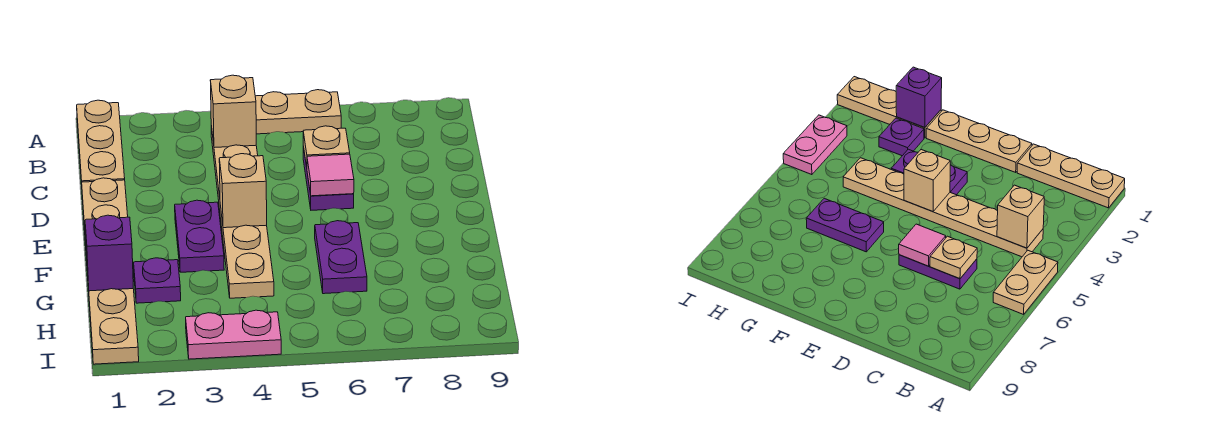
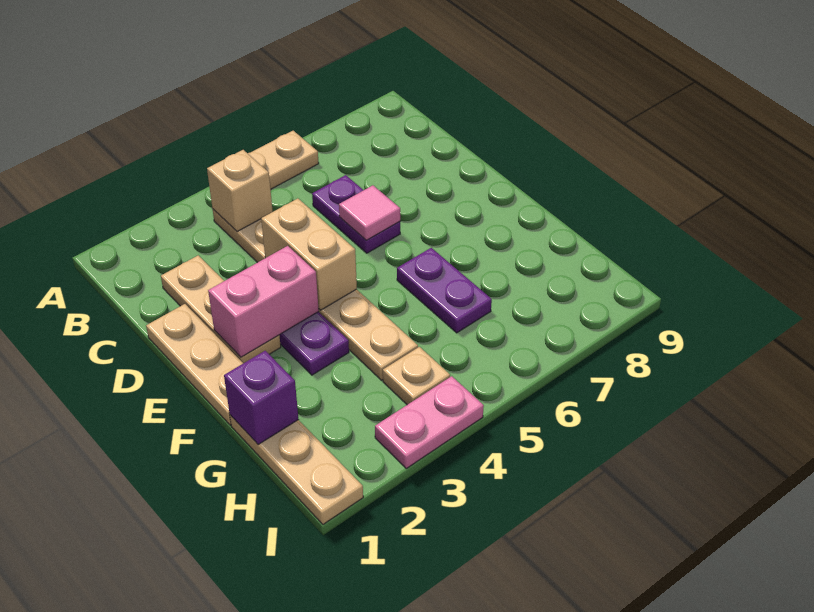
tan plate A1:C1 level 1 -> tan plate C2:E2 level 1
tan plate C6 level 2 -> tan plate H4 level 1
none -> pink brick E2:E3 level 2
tan brick E4 level 2 -> tan brick D4:E4 level 2
purple plate G2 level 1 -> none

